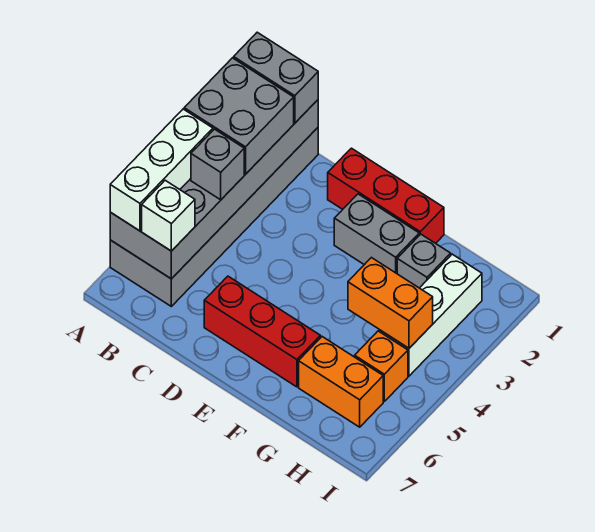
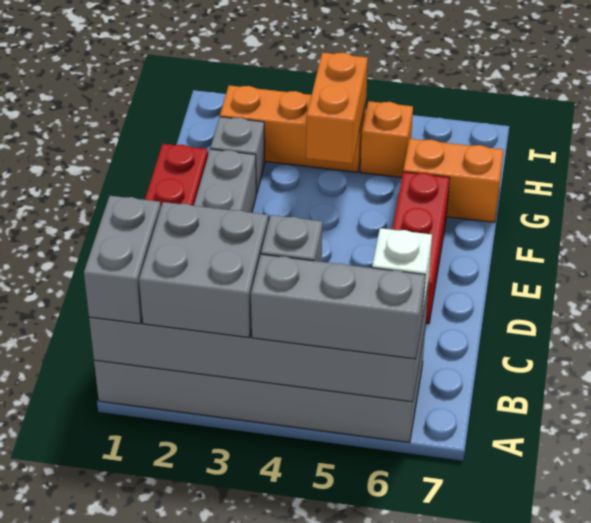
white brick A4:A6 level 3 -> grey brick A4:A6 level 3
orange brick G6:H6 level 1 -> orange brick G6:G7 level 1
white brick H2:H4 level 1 -> orange brick H2:H4 level 1

